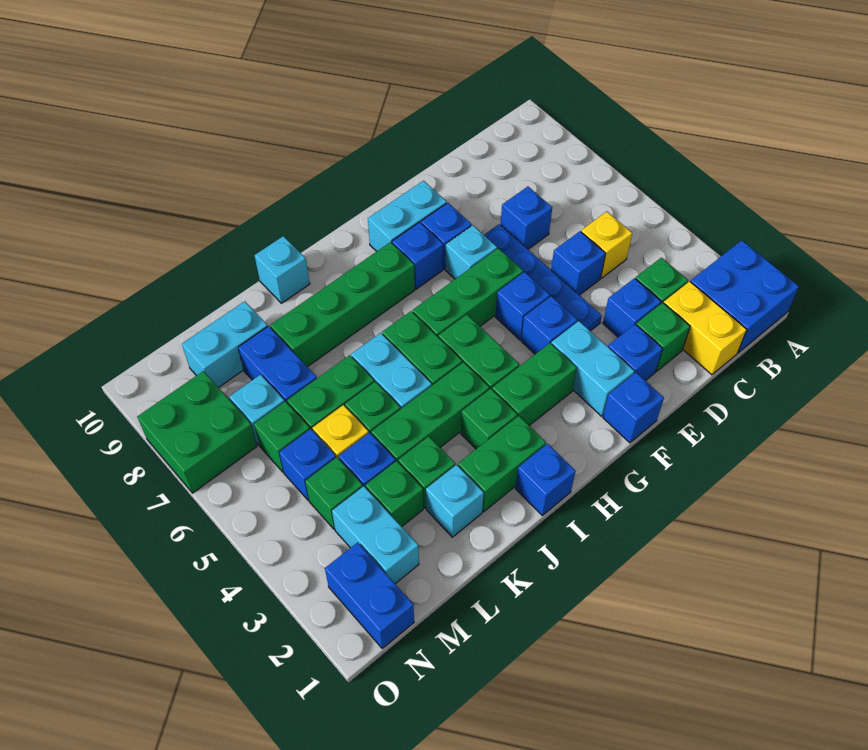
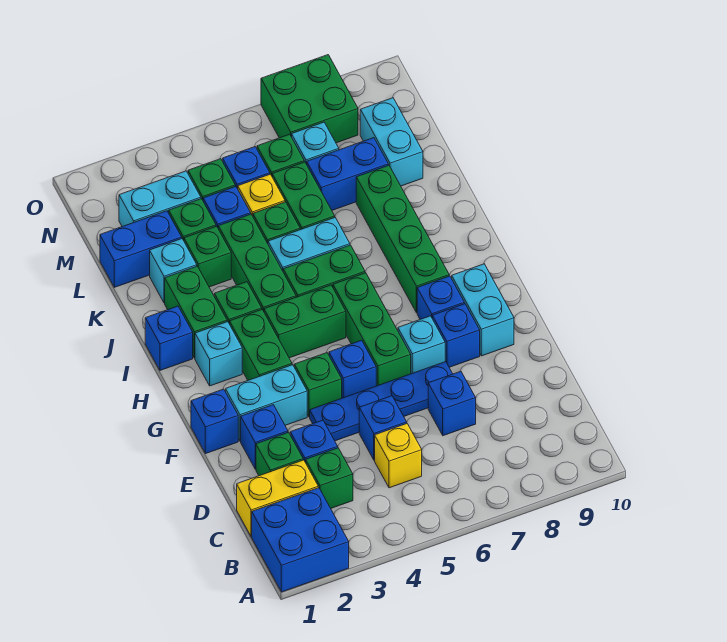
blue brick F4 level 1 -> green brick F4 level 1
cyan brick J10 level 1 -> cyan brick H2 level 1
blue brick N1:N2 level 1 -> blue brick L1:L2 level 1

